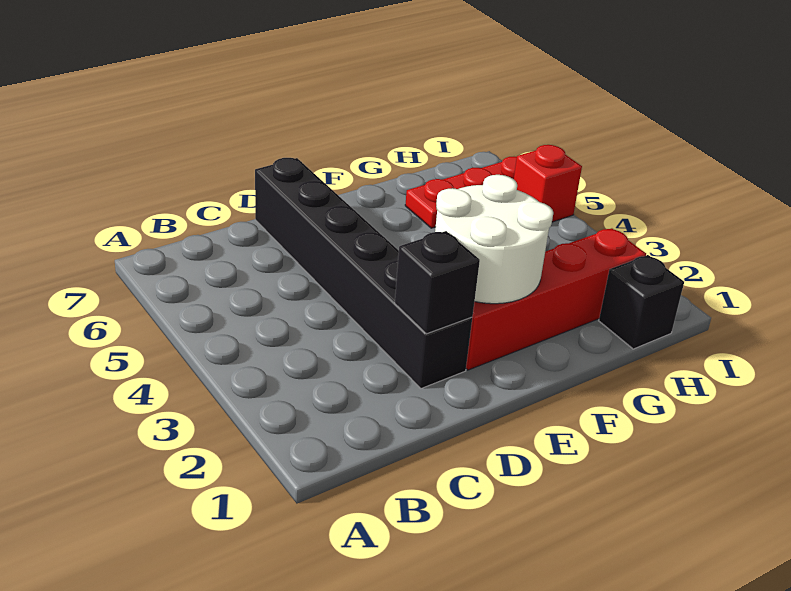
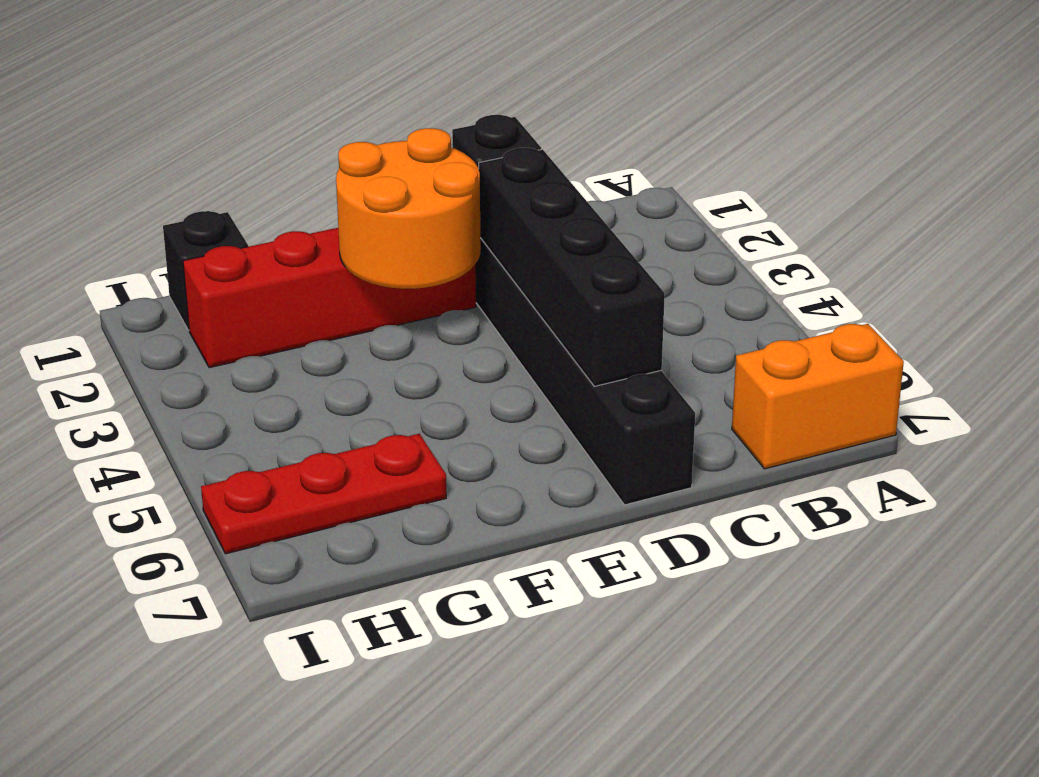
none -> orange brick A7:B7 level 1
none -> black brick D3:D6 level 2
white round brick E2:F3 level 2 -> orange round brick E2:F3 level 2
red brick I5 level 1 -> none

